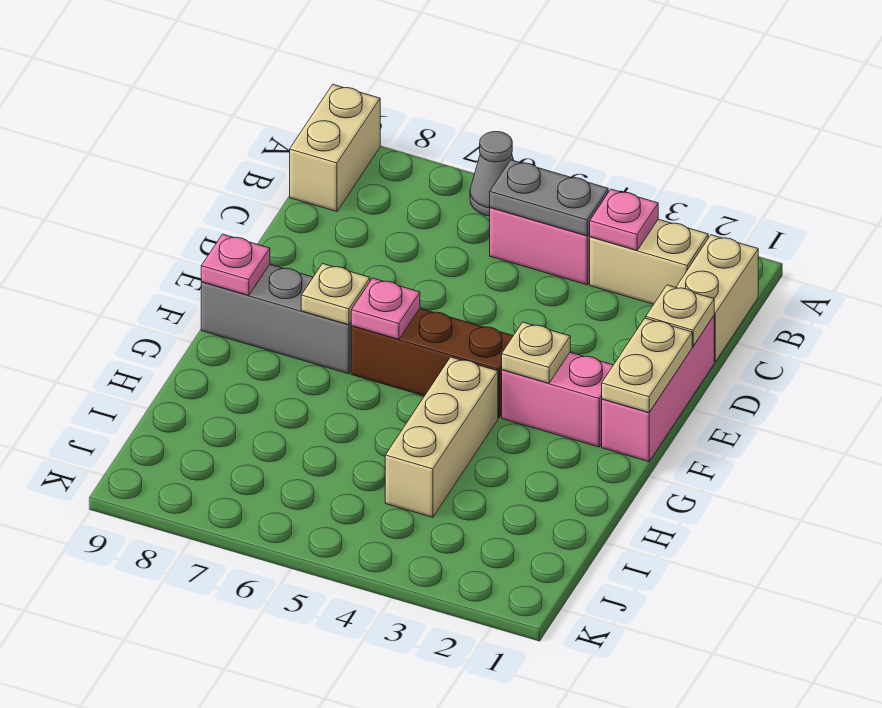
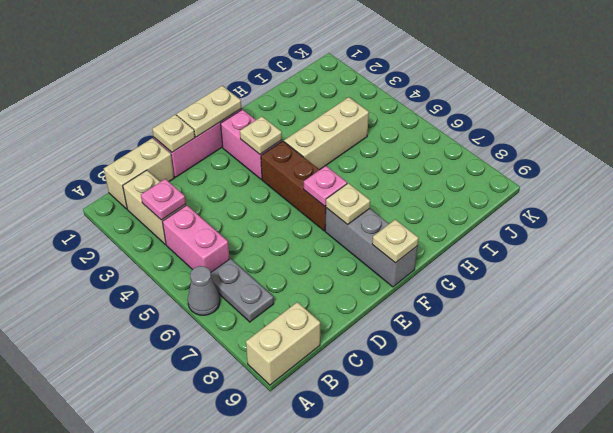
grey plate B4:B5 level 2 -> grey plate B6:B7 level 1
pink plate F9 level 2 -> tan plate F9 level 2

